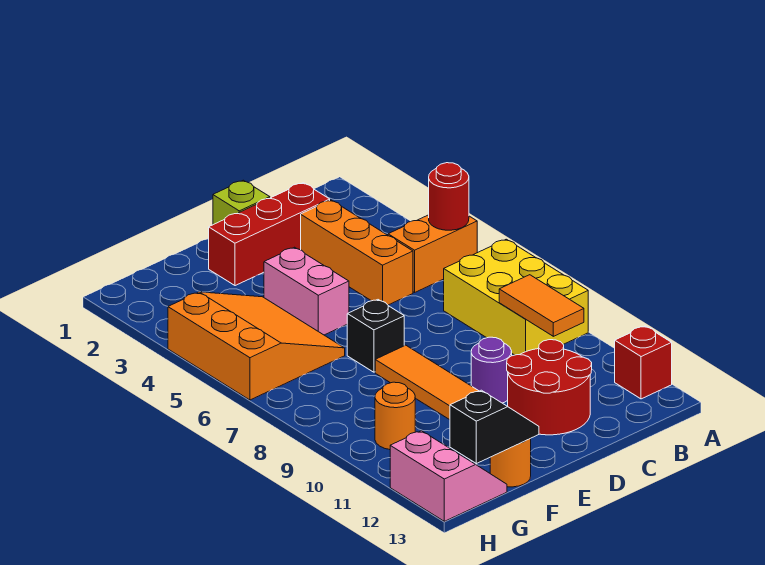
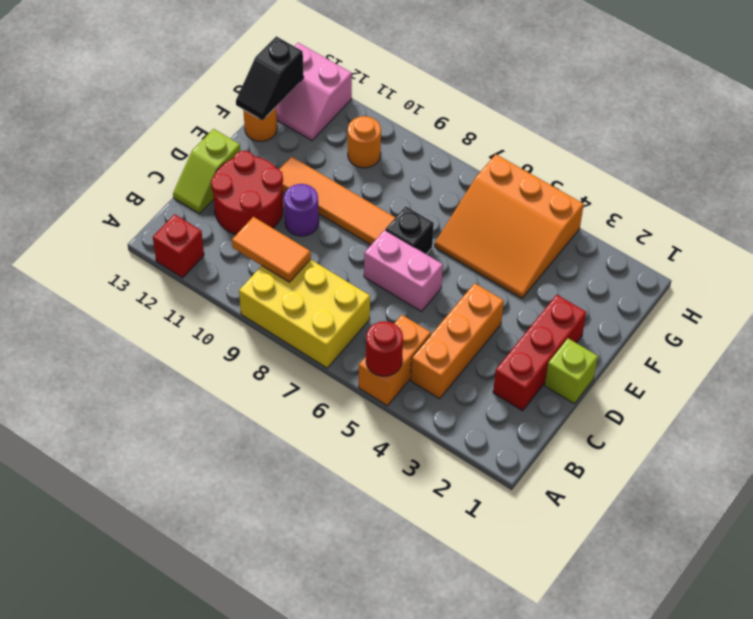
orange brick C3:C5 level 1 -> orange brick B4:D4 level 1
none -> lime slope C13:D13 level 1 top D
pink brick E4:E5 level 1 -> pink brick D6:D7 level 1

